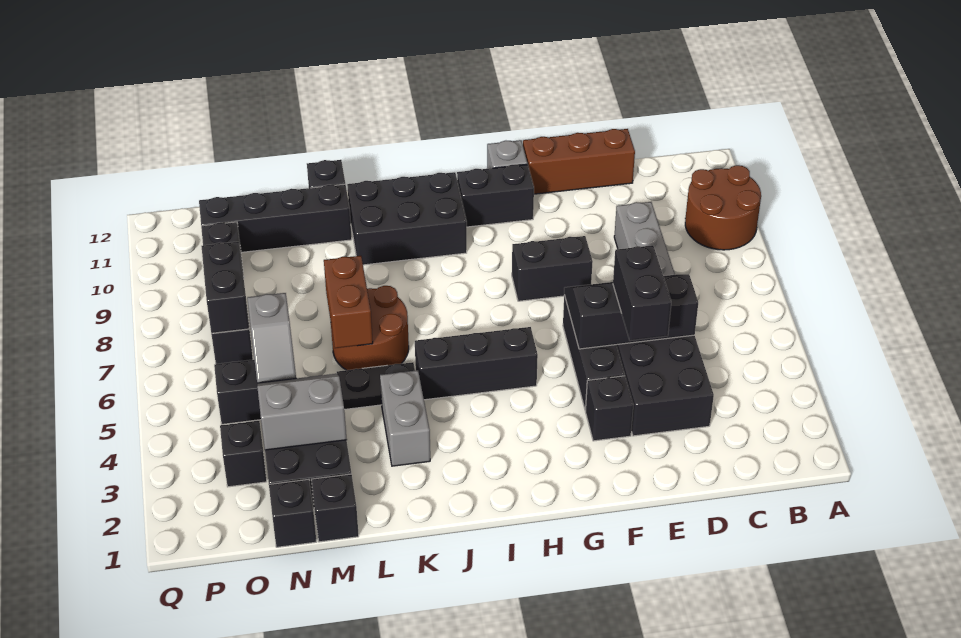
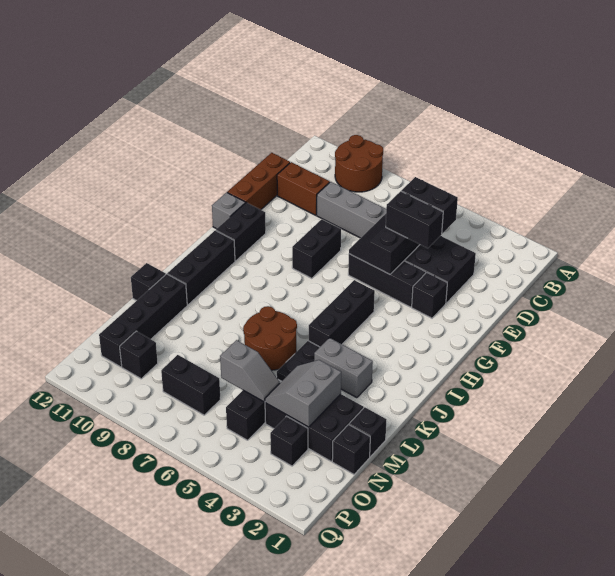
black brick I10:K11 level 1 -> black brick I11:K11 level 1
brown brick L6:L7 level 2 -> brown brick D10:D11 level 1
black brick O7:O8 level 2 -> black brick D4:D5 level 3

